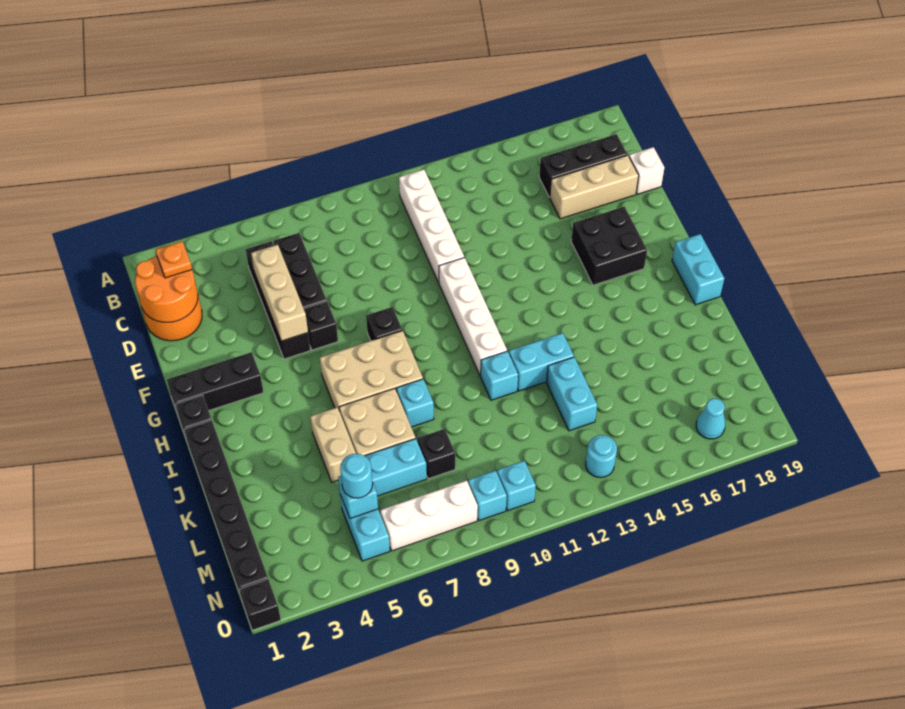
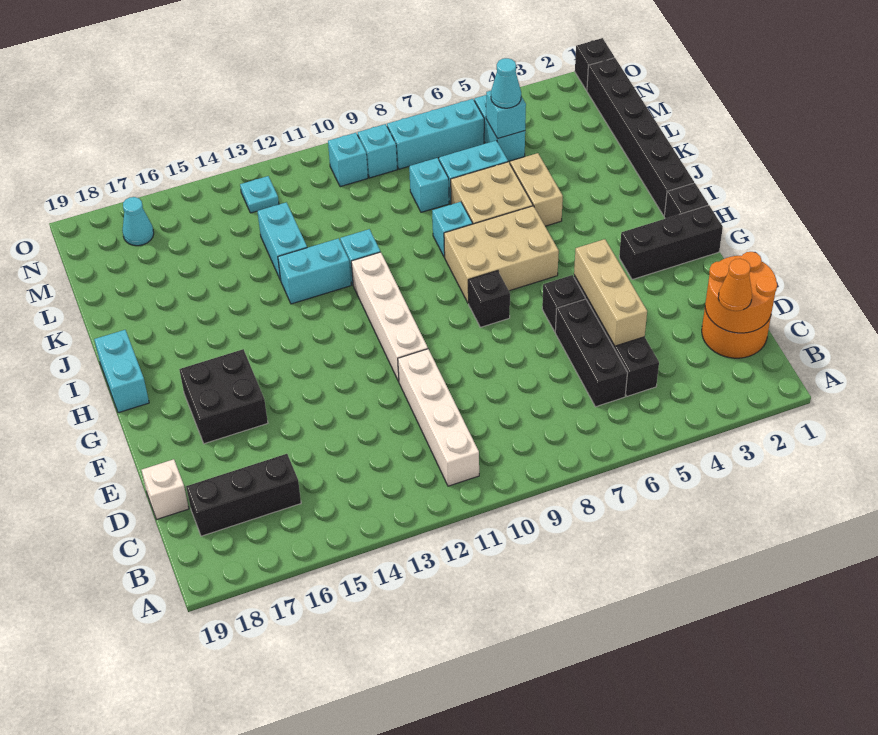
orange plate C2 level 3 -> orange cone C2 level 3
tan brick D16:D18 level 1 -> none
black brick L8 level 1 -> cyan brick L8 level 1
cyan round brick M5 level 3 -> cyan cone M5 level 3
white brick N6:N8 level 1 -> cyan brick N6:N8 level 1
cyan round brick N13 level 1 -> cyan plate N13 level 1

